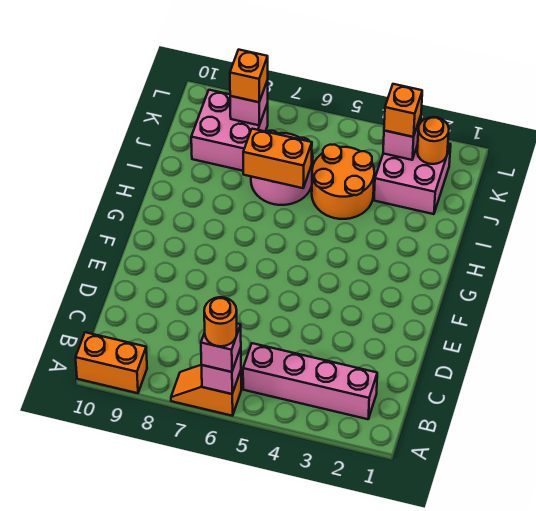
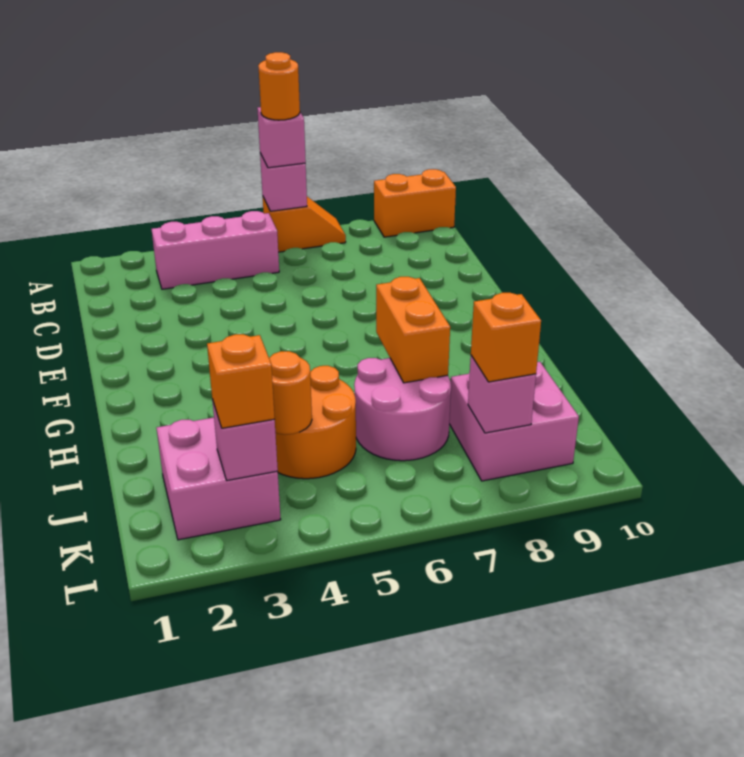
pink brick B2:B5 level 1 -> pink brick B3:B5 level 1
orange brick I6:I7 level 2 -> orange brick H7:I7 level 2
orange round brick K2 level 2 -> orange round brick J4 level 2

